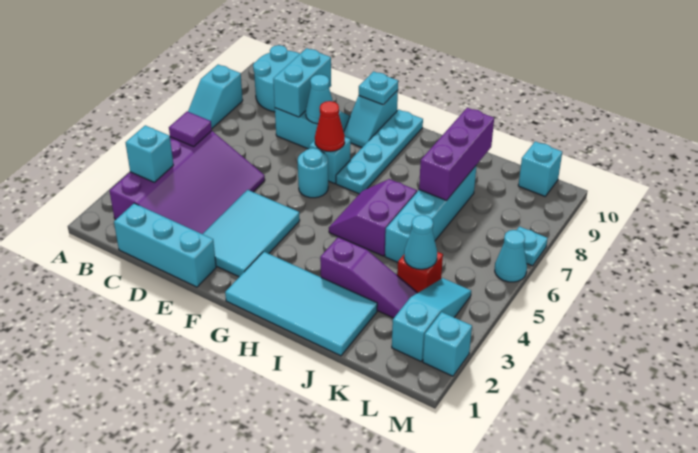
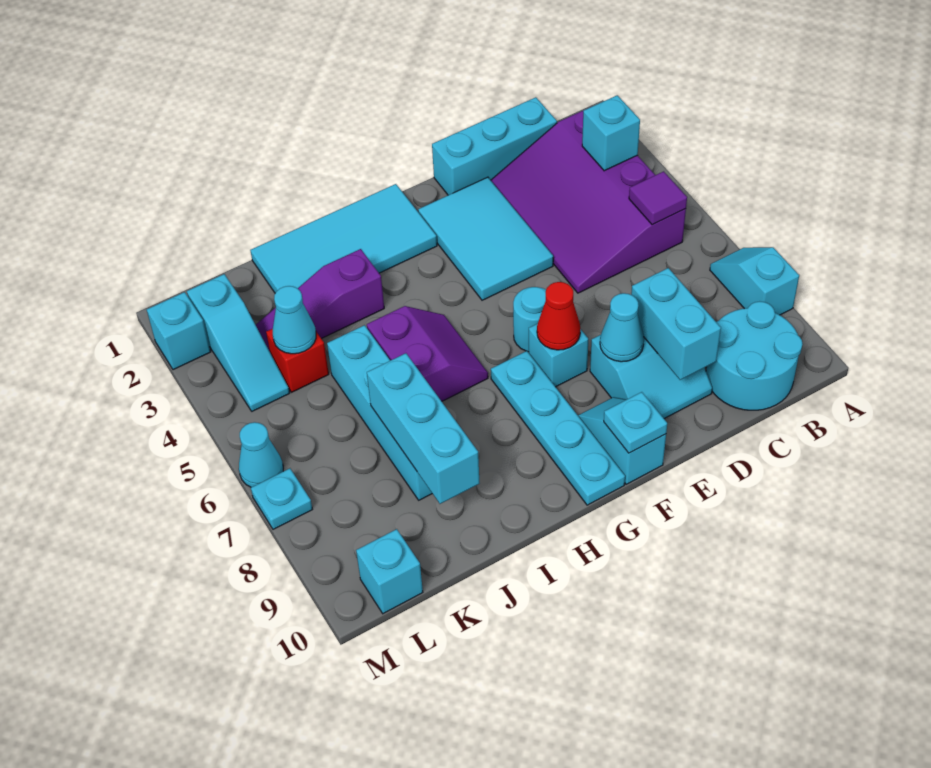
purple brick J7:J9 level 2 -> cyan brick J7:J9 level 2

